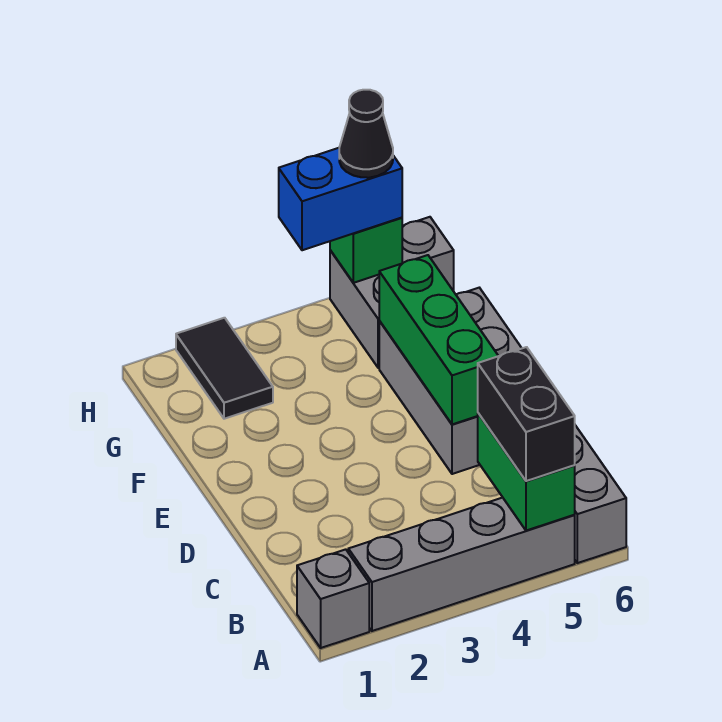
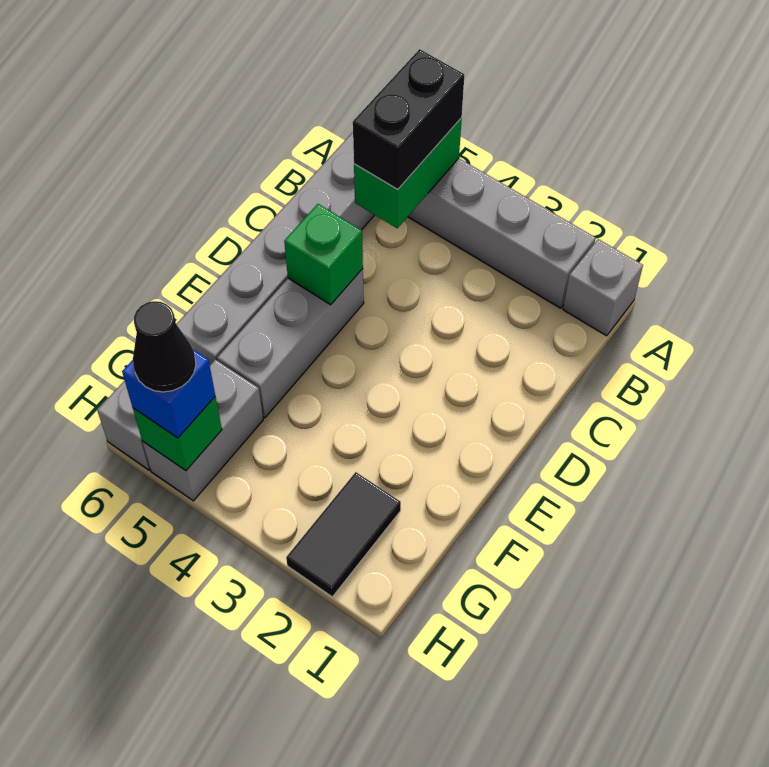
green brick D5:F5 level 2 -> green brick D5 level 2
blue brick H4:H5 level 3 -> blue brick H5 level 3

